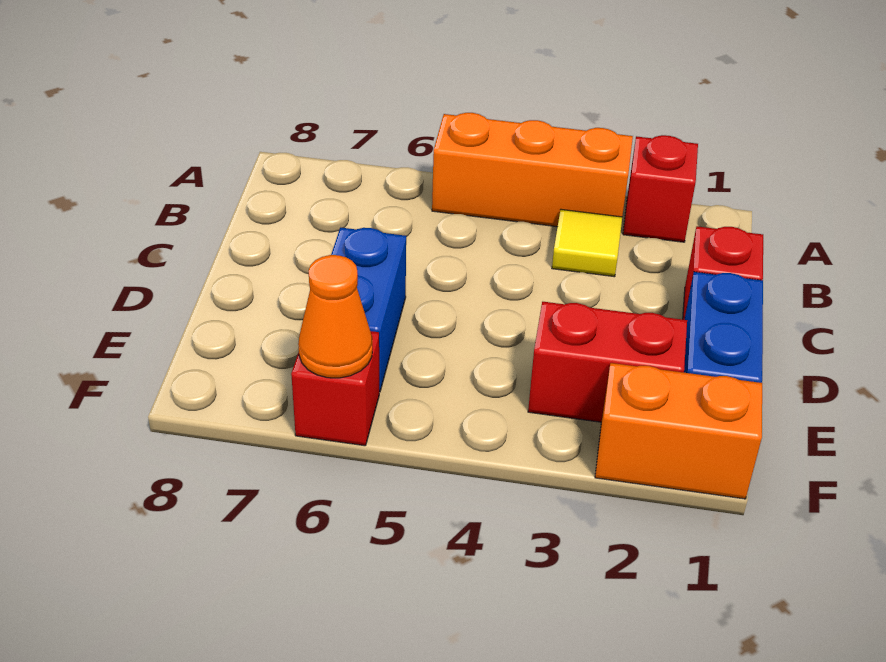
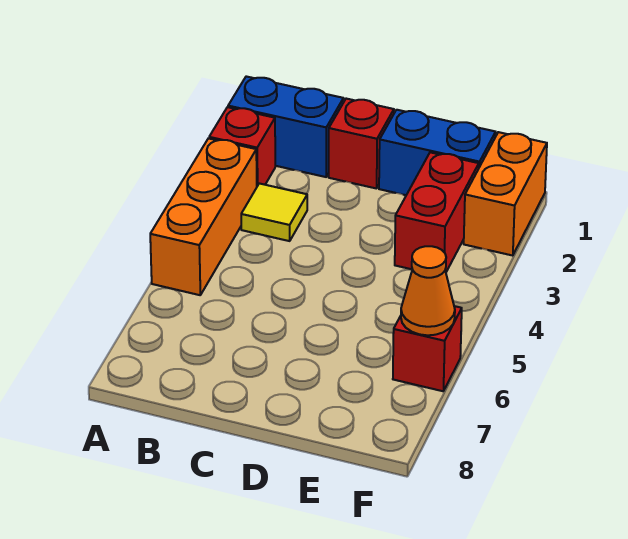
blue brick D6:E6 level 1 -> blue brick A1:B1 level 1

